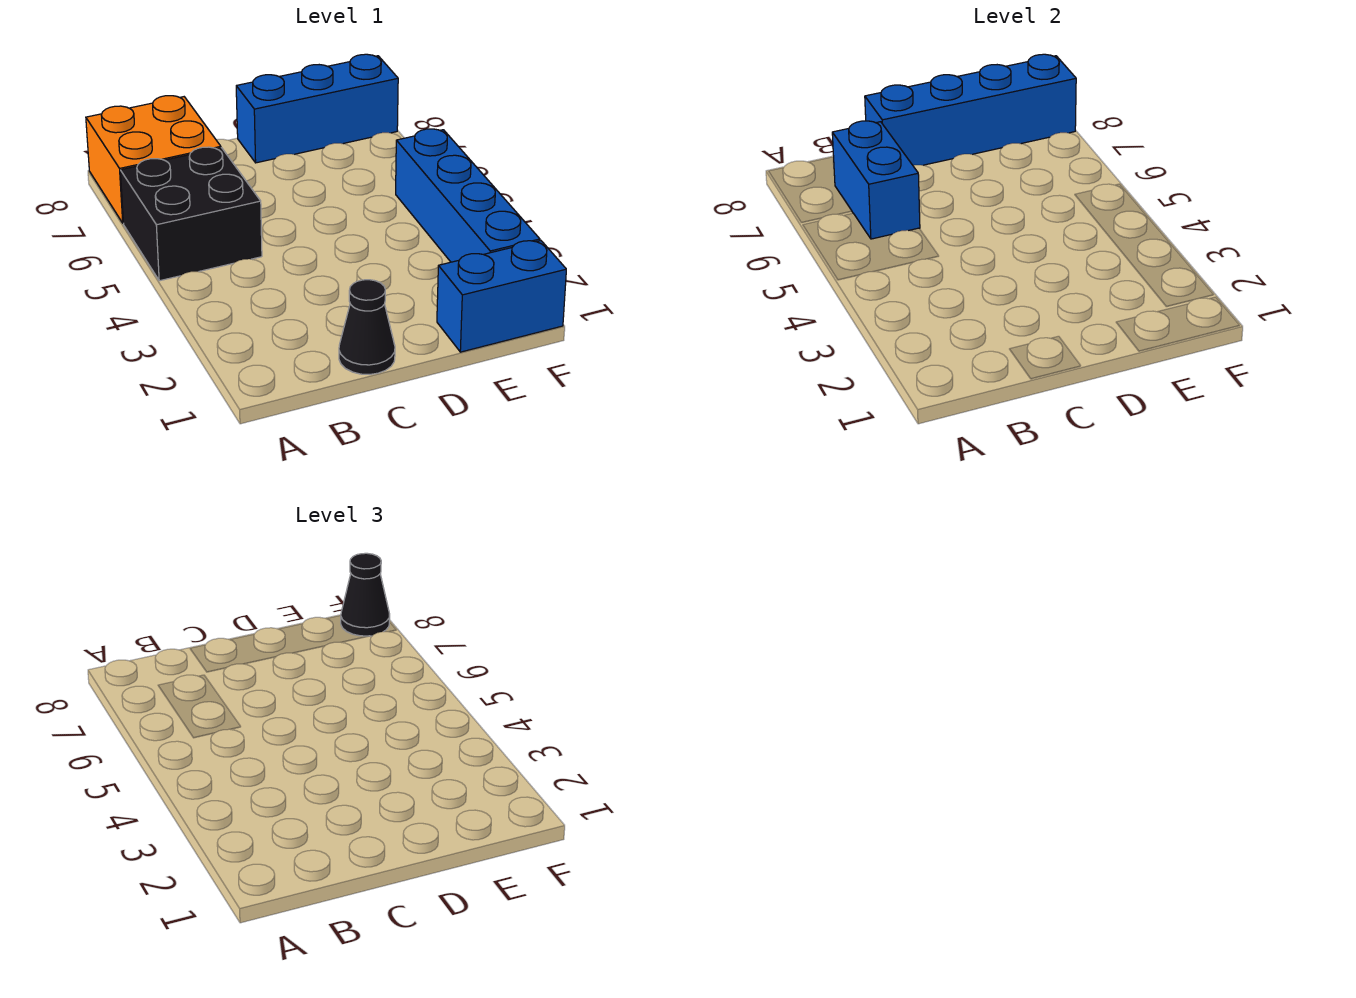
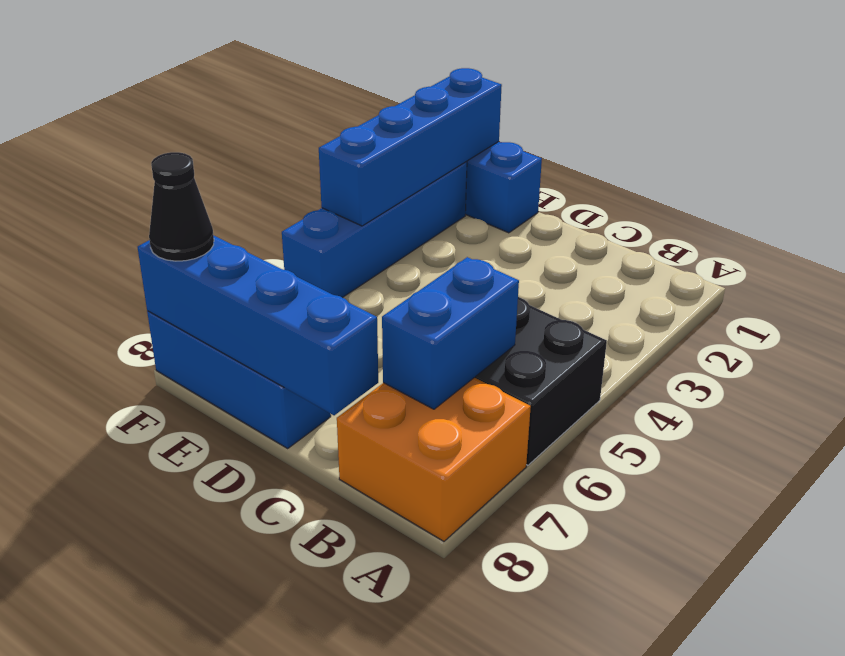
black cone C1 level 1 -> none
none -> blue brick F1:F4 level 2

